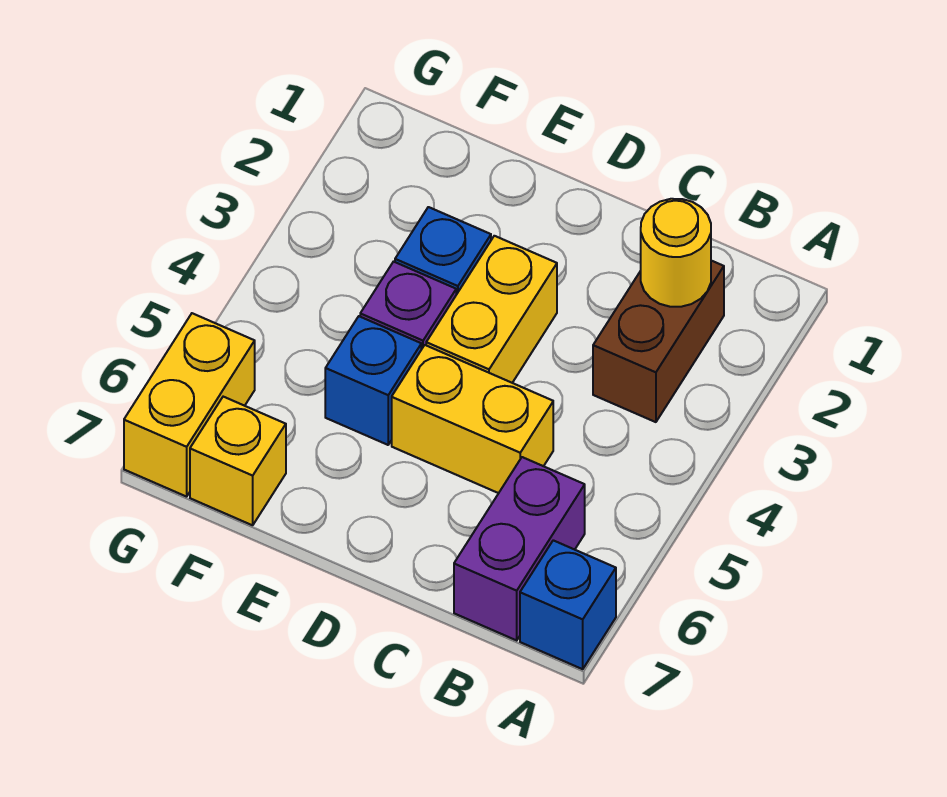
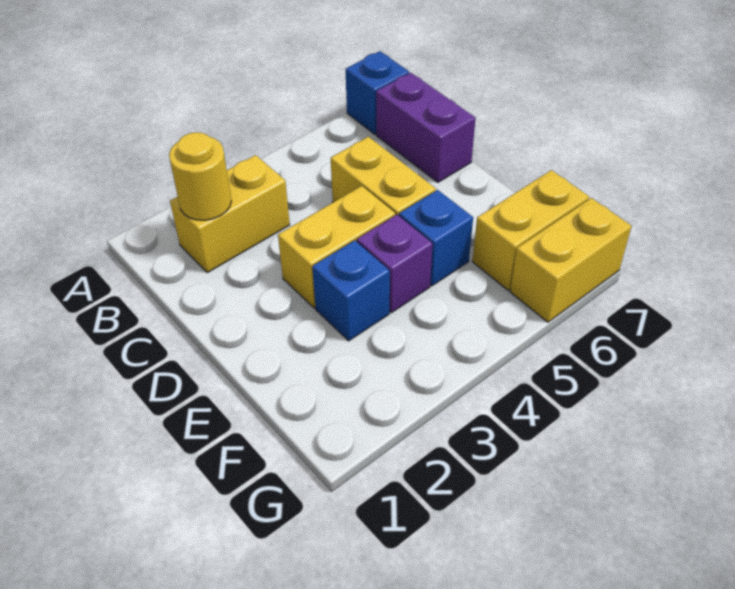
brown brick B2:B3 level 1 -> yellow brick B2:B3 level 1
purple brick B6:B7 level 1 -> purple brick B7:C7 level 1
yellow brick F7 level 1 -> yellow brick F6:F7 level 1

